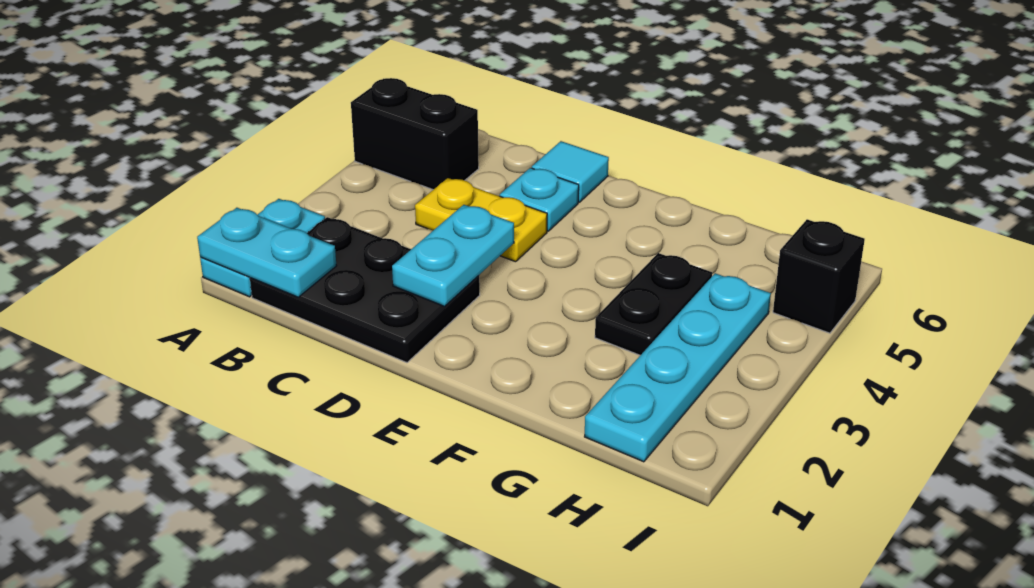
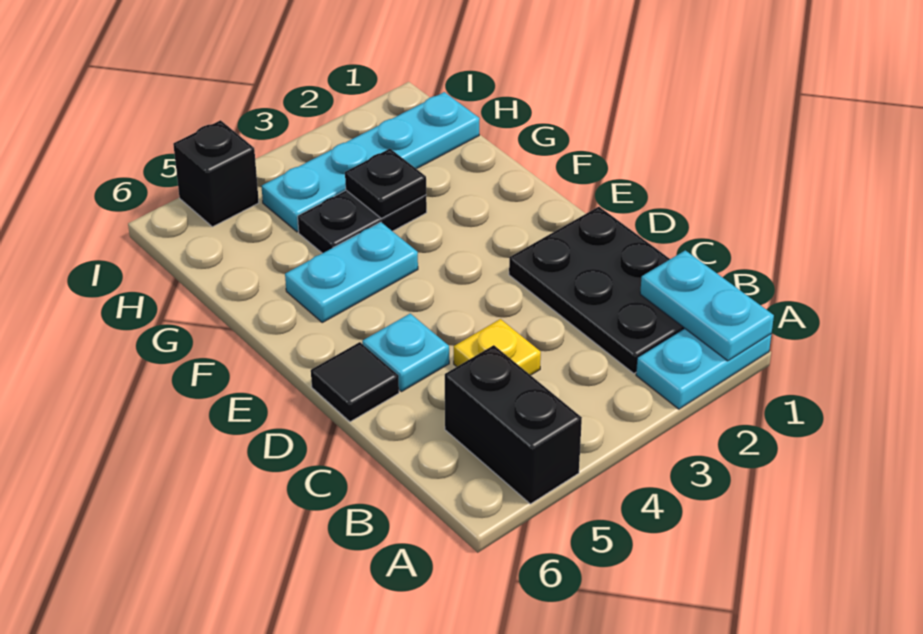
yellow plate C4:D4 level 1 -> yellow plate C4 level 1
cyan plate D2:D3 level 2 -> cyan plate F4:F5 level 1
cyan tile D6 level 1 -> black tile D6 level 1
none -> black plate G3 level 2

